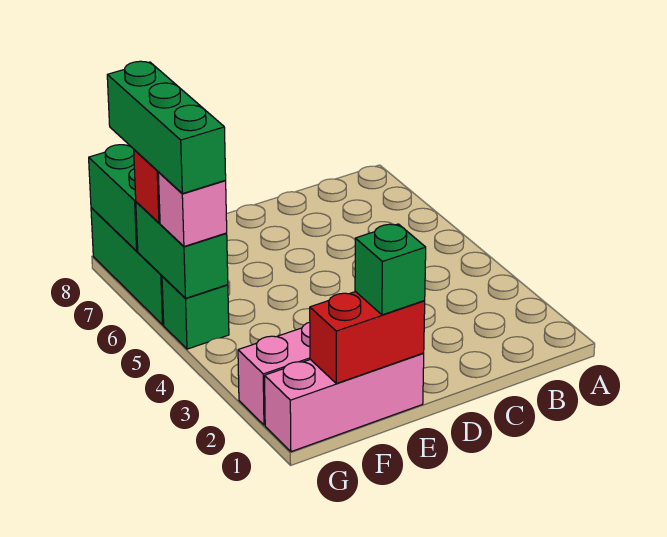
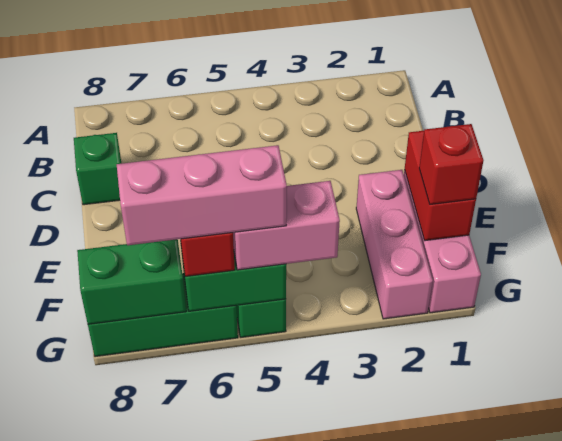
green brick E1 level 3 -> green brick C8 level 1
none -> red brick F1 level 3
pink brick G5 level 3 -> pink brick G4:G5 level 3
green brick G5:G7 level 4 -> pink brick G5:G7 level 4

